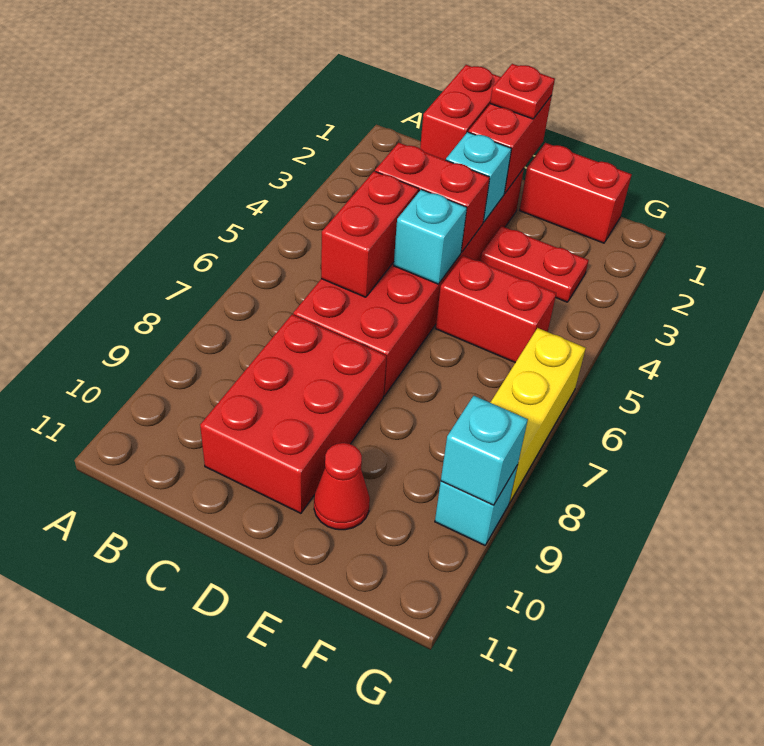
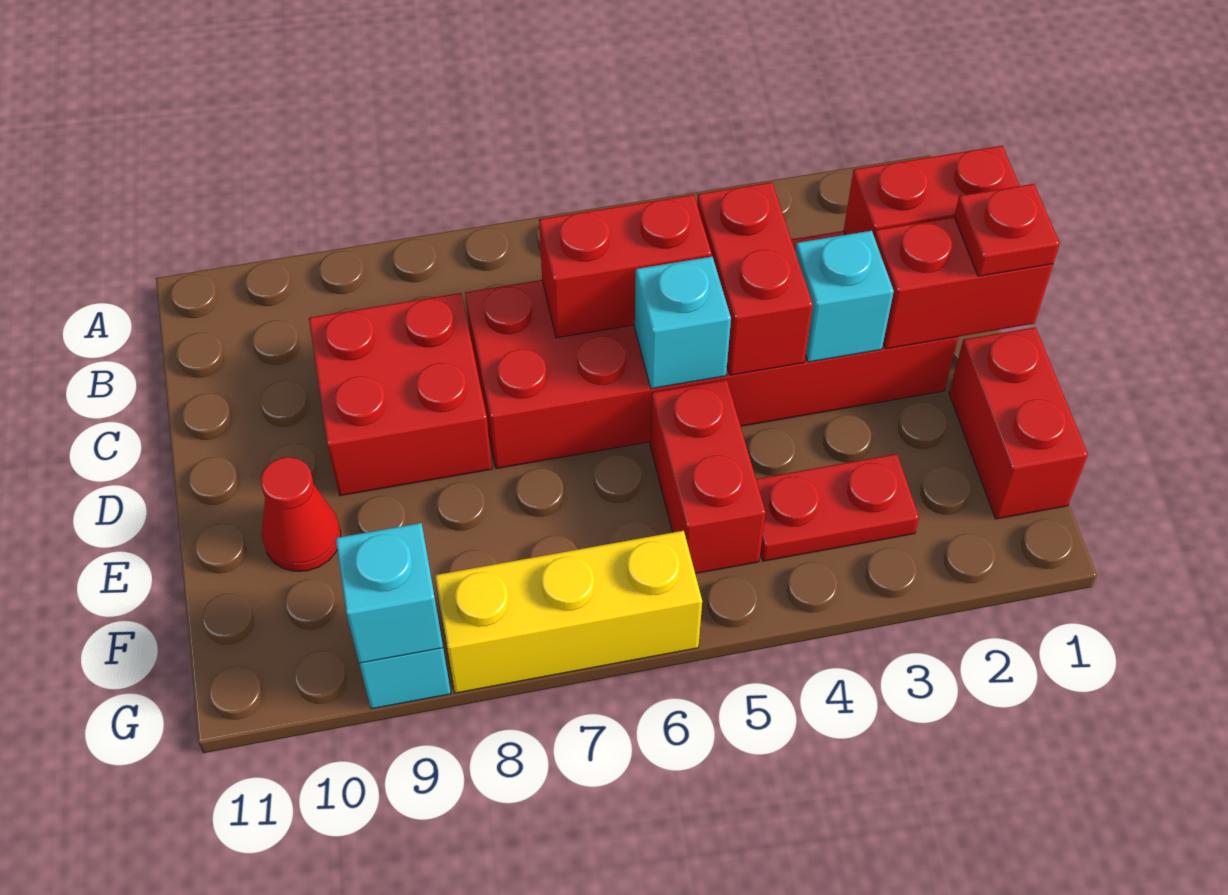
red brick C8:D10 level 1 -> red brick C8:D9 level 1
red plate E3:F3 level 1 -> red plate F3:F4 level 1

